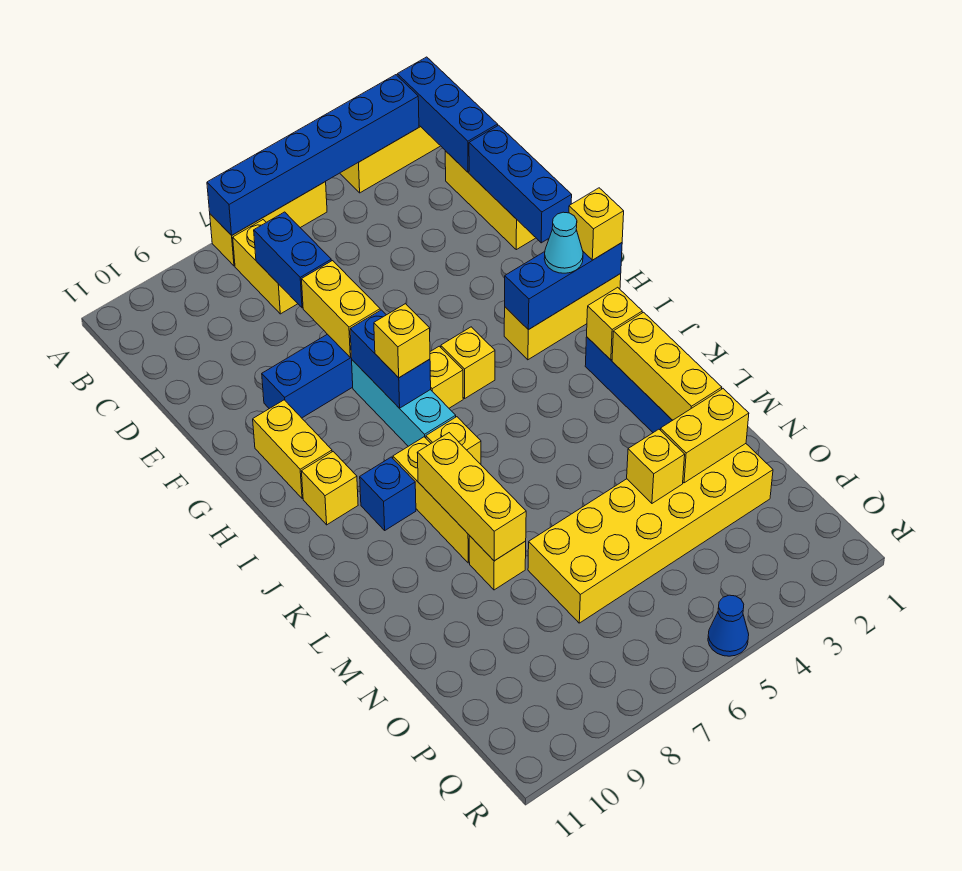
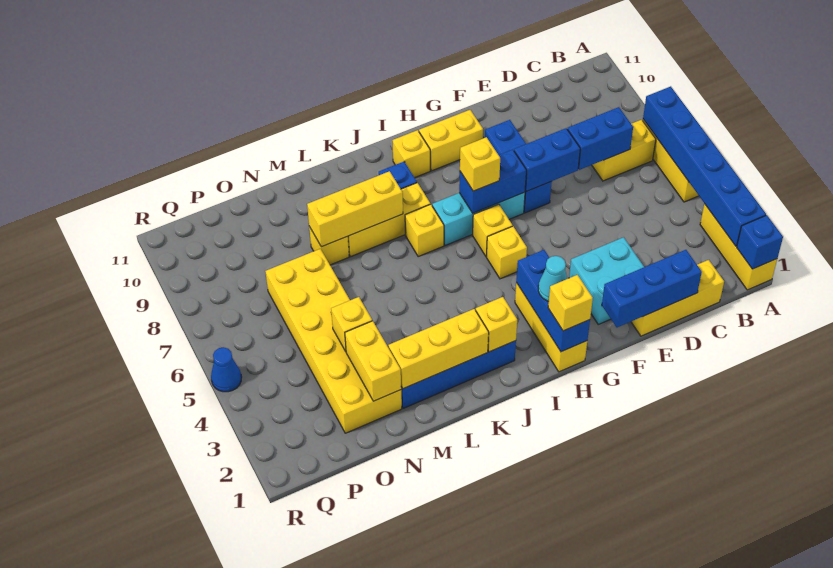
blue brick A1:C1 level 2 -> blue brick A1 level 2
none -> cyan brick E2:F3 level 1
yellow brick E7:F7 level 2 -> blue brick E7:F7 level 2

